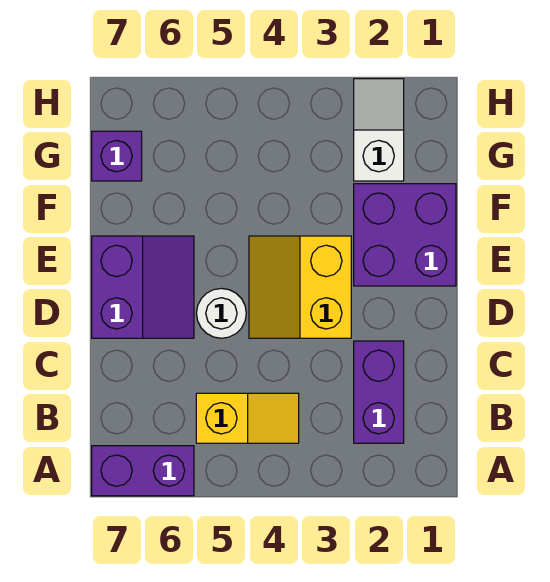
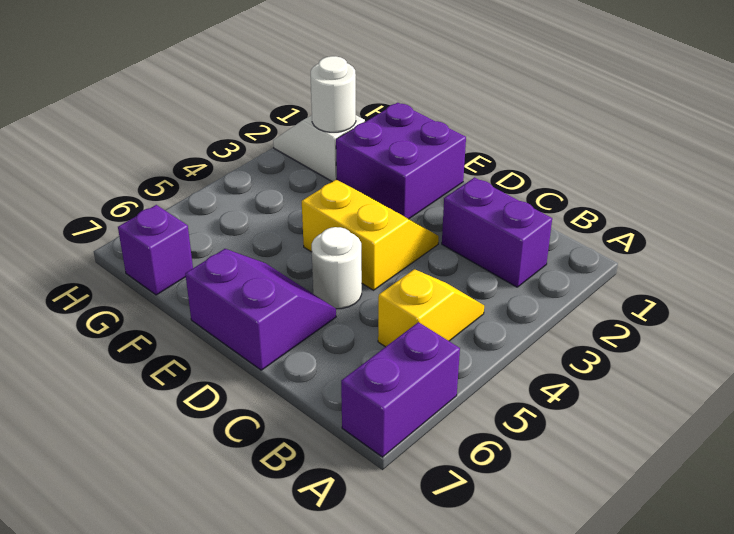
yellow slope D3:E4 level 1 top 3 -> yellow slope D3:E4 level 1 top 4
none -> white round brick G2 level 2

